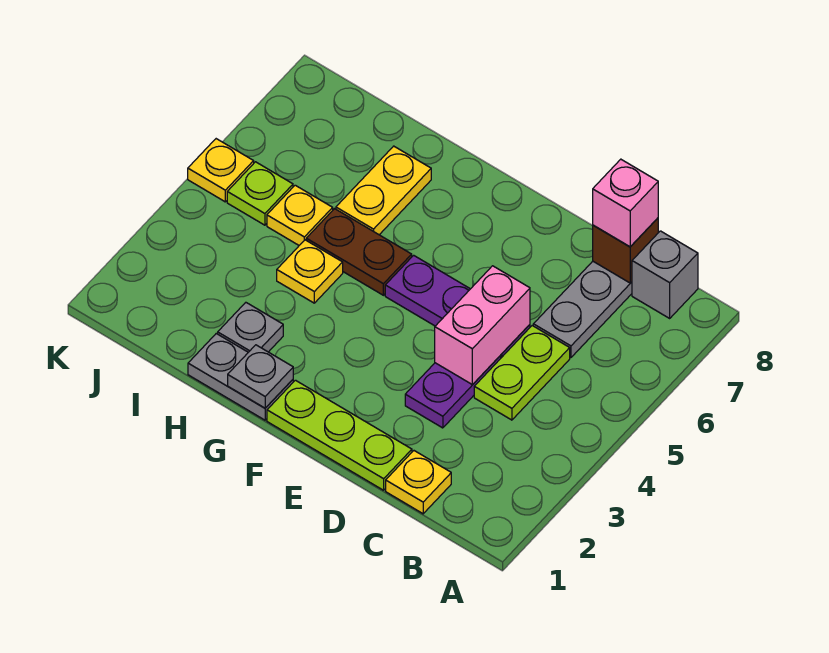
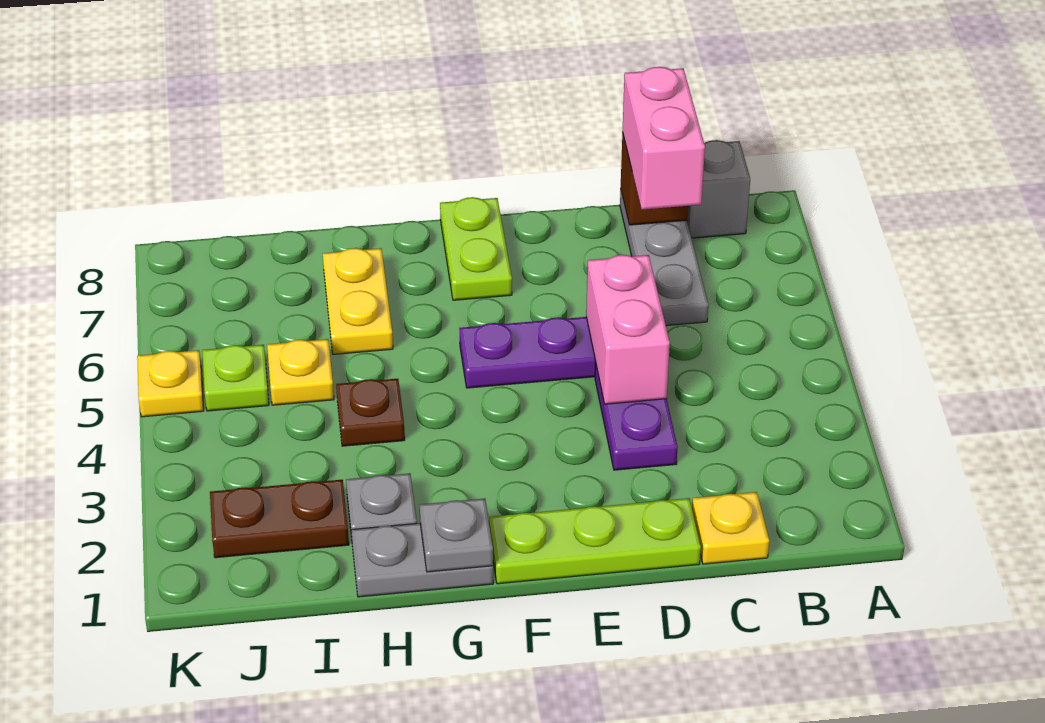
lime plate C4:C5 level 1 -> lime plate F7:F8 level 1
pink brick C8 level 3 -> pink brick C7:C8 level 3
brown plate G5:H5 level 1 -> brown plate I2:J2 level 1
yellow plate H4 level 1 -> brown plate H4 level 1

